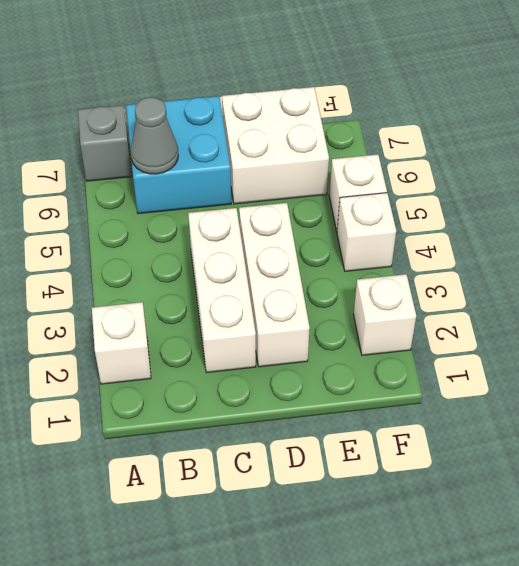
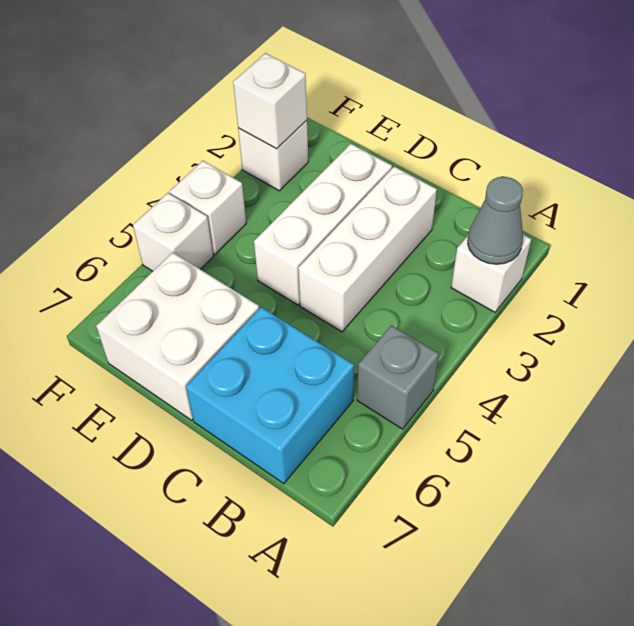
grey brick A7 level 1 -> grey brick A5 level 1
grey cone B6 level 2 -> grey cone A2 level 2
none -> white brick F2 level 2

